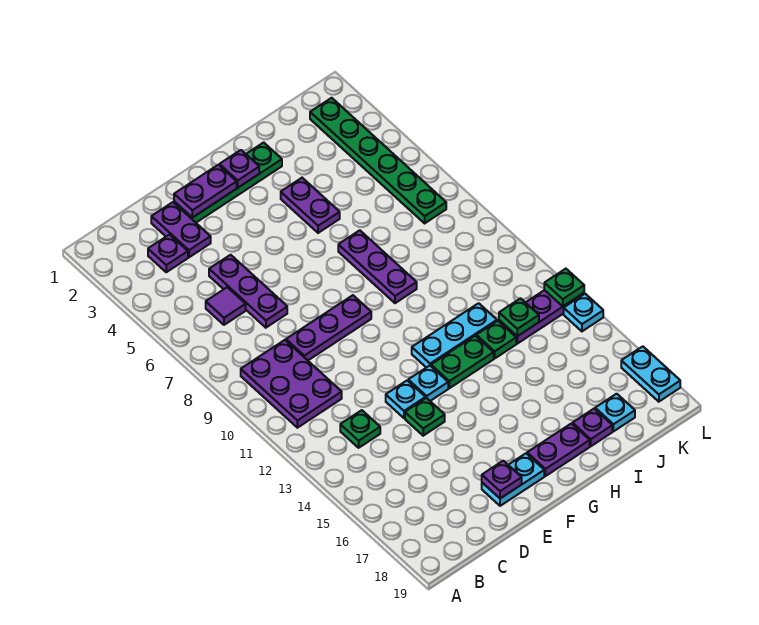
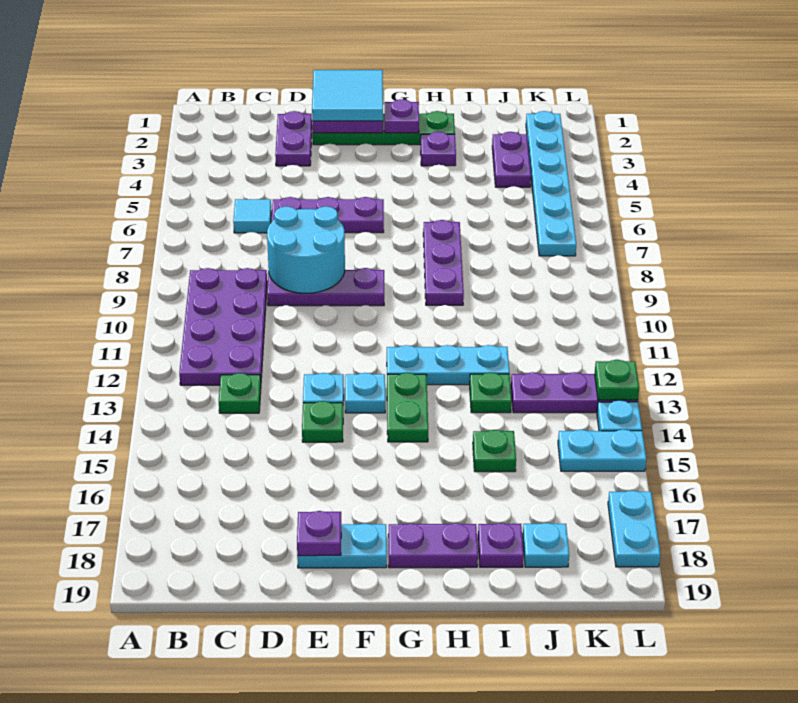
purple plate B9:C11 level 1 -> purple plate B9:C12 level 1
purple plate C3 level 1 -> purple plate H3 level 1
purple tile C6 level 1 -> cyan tile C6 level 1
purple plate D5:D7 level 1 -> purple plate D6:F6 level 1
none -> cyan round brick D8:E9 level 2
none -> cyan tile E1:F2 level 3
green plate G13:H13 level 1 -> green plate G13:G14 level 1
purple plate H4:H5 level 1 -> purple plate J3:J4 level 1
green plate J13 level 2 -> green plate I15 level 1
green plate K2:K7 level 1 -> cyan plate K2:K7 level 1
none -> cyan plate K15:L15 level 1

